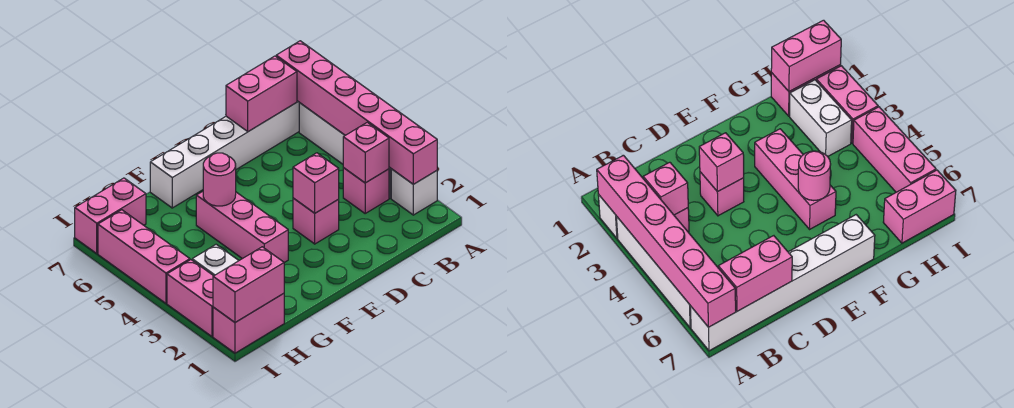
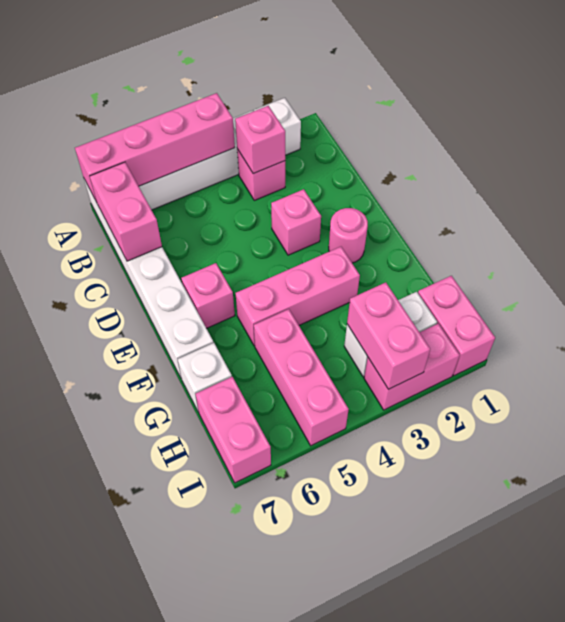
pink brick A2:A7 level 2 -> pink brick A4:A7 level 2
pink brick D3 level 2 -> pink brick E6 level 1
pink round brick F5 level 2 -> pink round brick E2 level 1
none -> white brick G7 level 1
pink brick H1:I1 level 2 -> pink brick H3:I3 level 2
pink brick I4:I6 level 1 -> pink brick G5:I5 level 1

